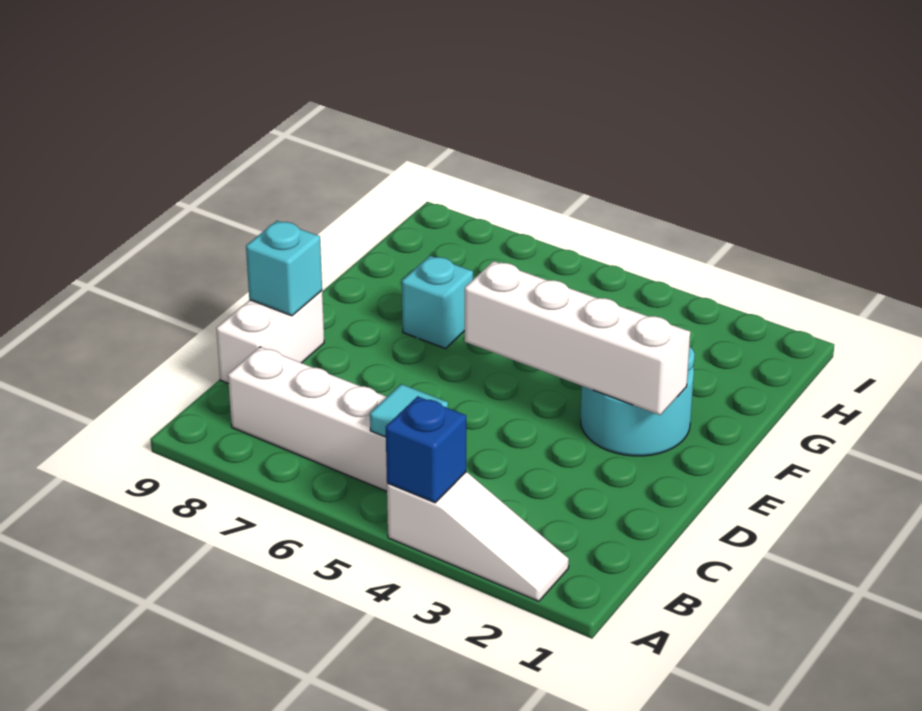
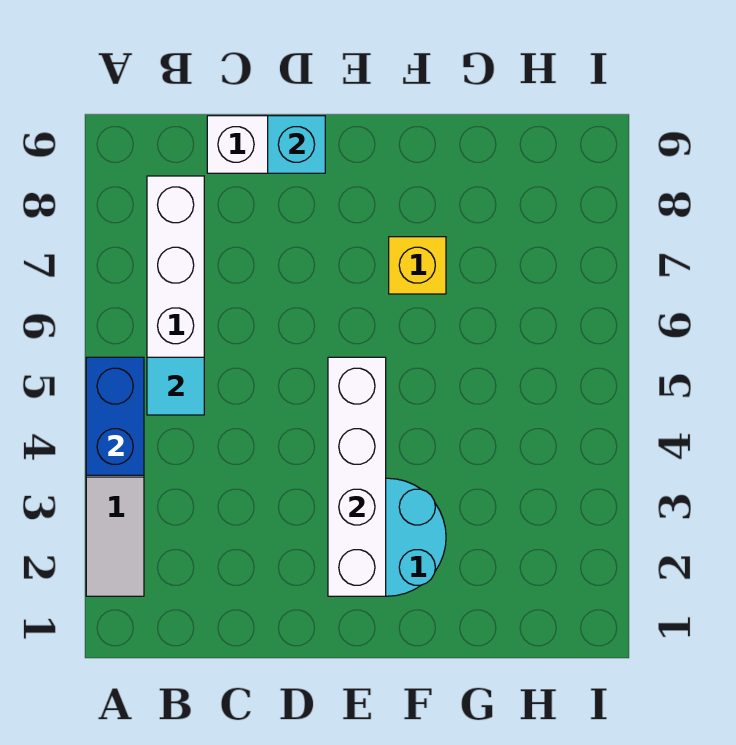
blue brick A4 level 2 -> blue brick A4:A5 level 2
cyan brick F7 level 1 -> yellow brick F7 level 1

